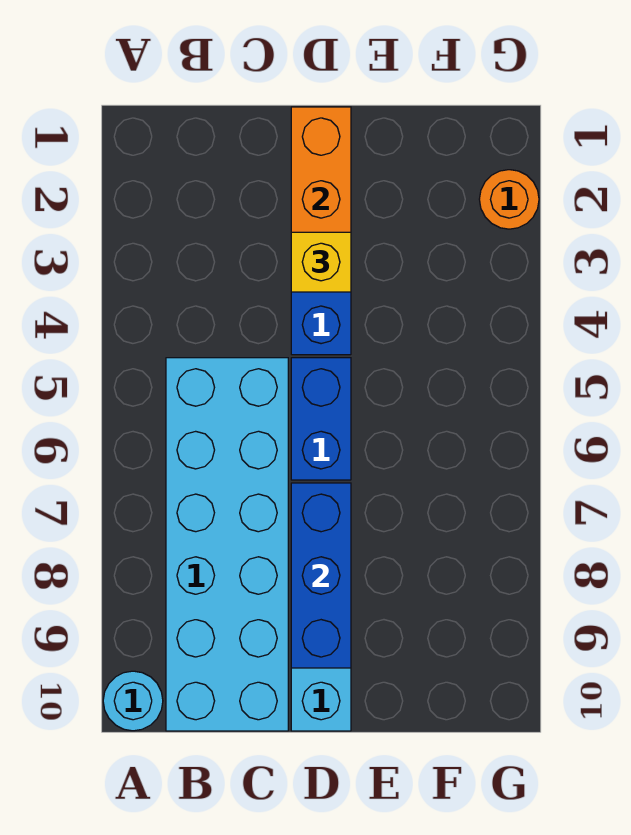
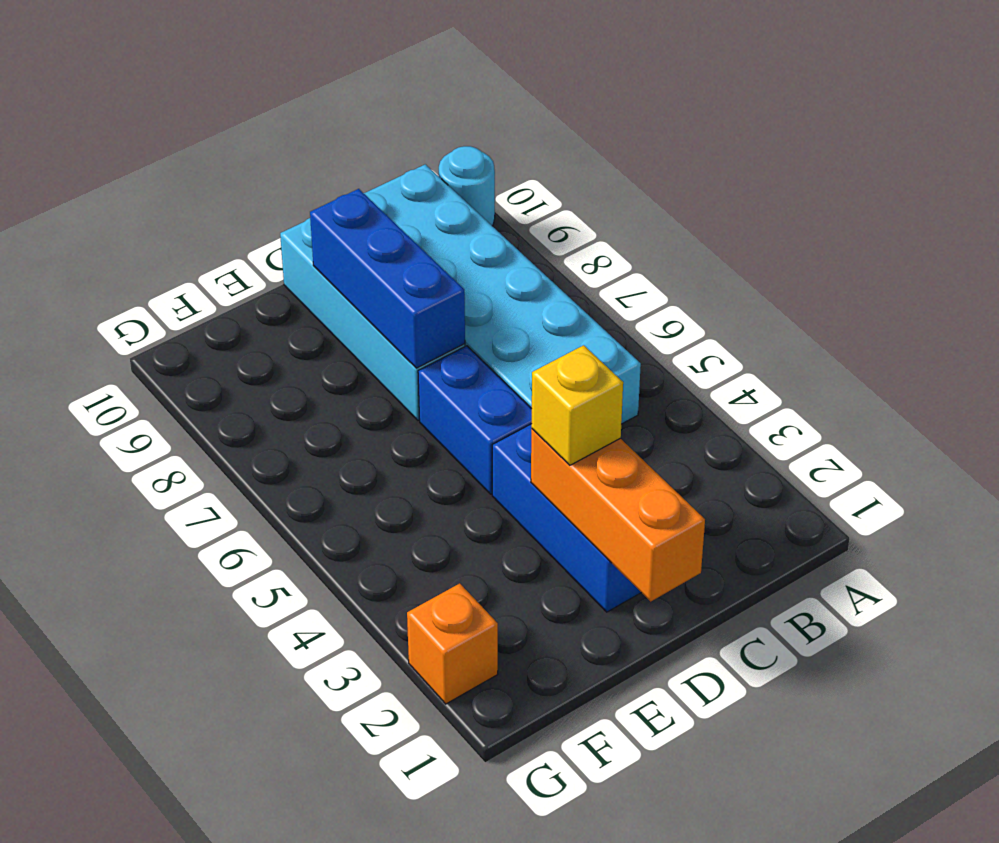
orange round brick G2 level 1 -> orange brick G2 level 1

